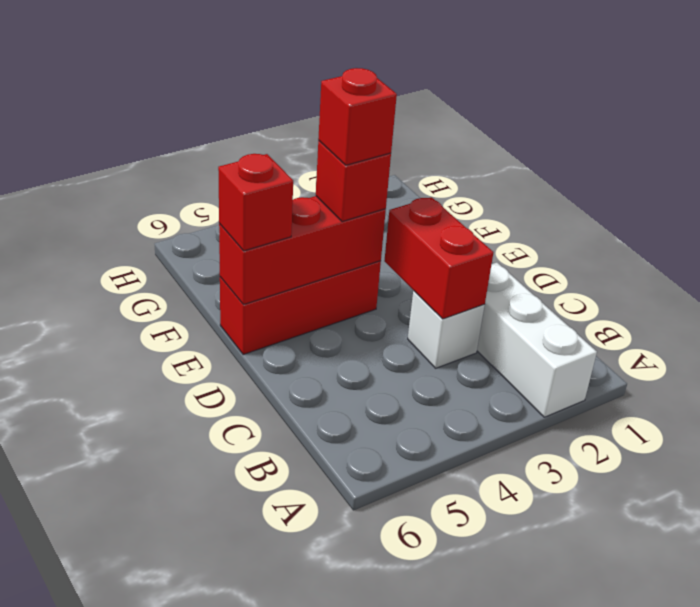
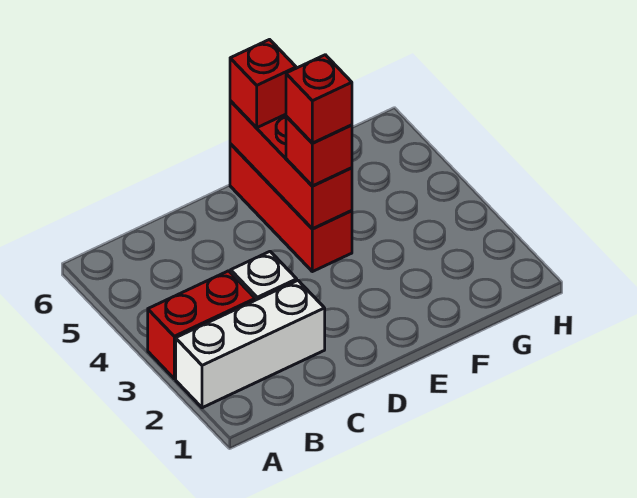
red brick C3:D3 level 2 -> red brick A3:B3 level 1

